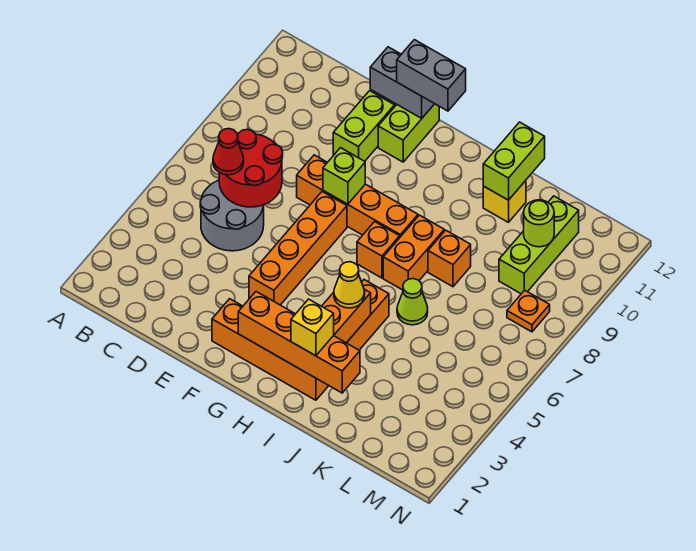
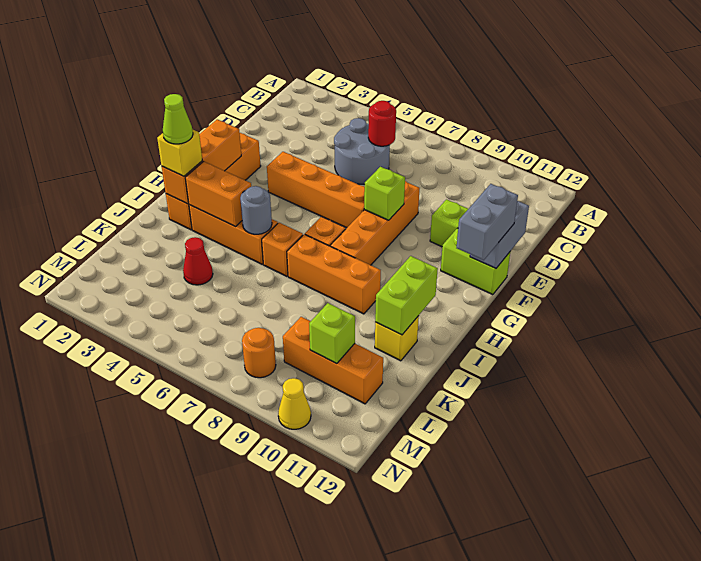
red round brick C6:D7 level 2 -> red round brick C6 level 2
red cone C6 level 3 -> red cone K4 level 1
orange brick G2:J2 level 2 -> orange brick G2:I2 level 2
yellow cone I4 level 3 -> yellow cone N10 level 1
none -> grey round brick I5 level 2
orange brick I7:I8 level 1 -> orange brick I7:I9 level 1
lime cone J6 level 1 -> lime cone I2 level 4
orange brick J8 level 1 -> orange brick I6 level 1
lime brick J11:J12 level 2 -> lime brick I11:J11 level 2
lime brick L9:L11 level 1 -> orange brick L9:L11 level 1
lime round brick L10 level 2 -> lime brick L10 level 2
orange plate M8 level 1 -> orange round brick M8 level 1

